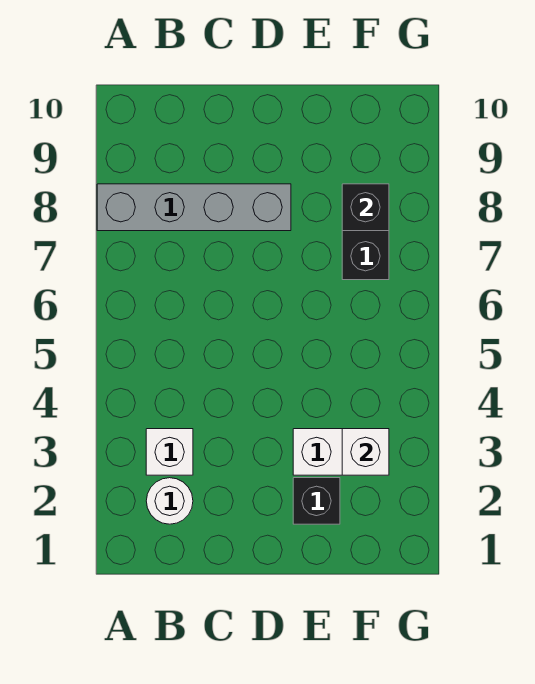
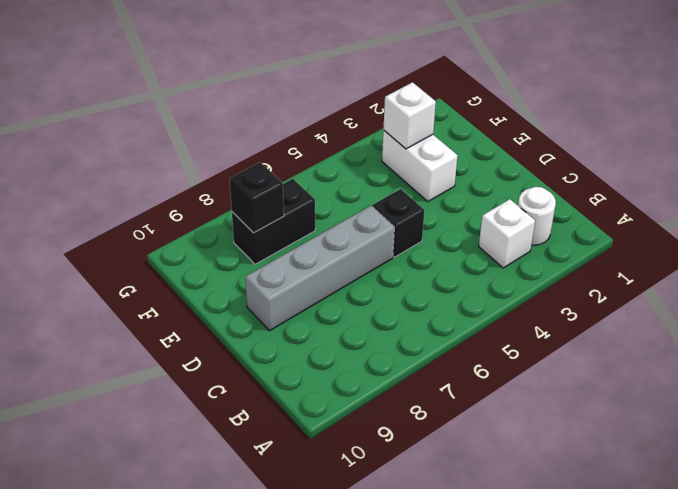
grey brick A8:D8 level 1 -> grey brick D6:D9 level 1
black brick E2 level 1 -> black brick D5 level 1

